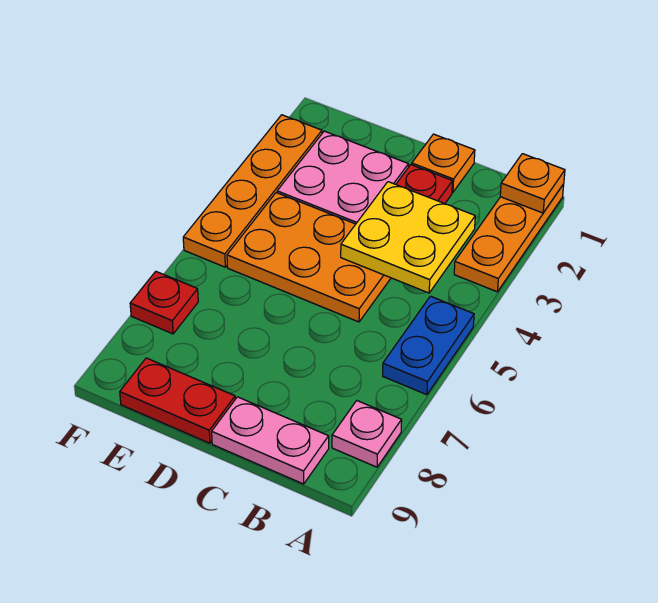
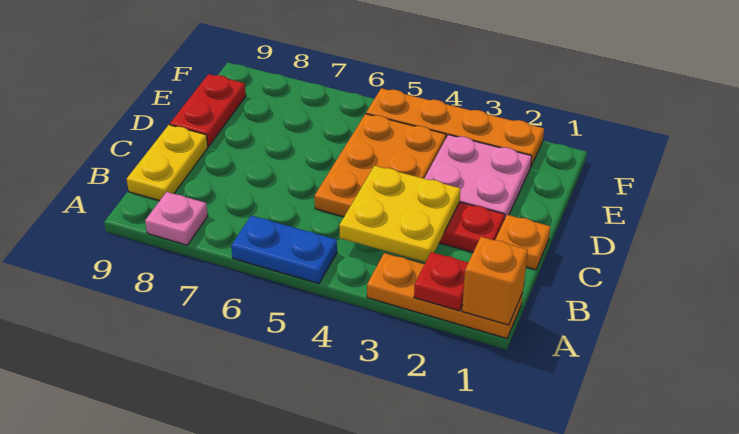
orange plate A1 level 2 -> orange brick A1 level 2
pink plate B9:C9 level 1 -> yellow plate B9:C9 level 1
red plate F7 level 1 -> red plate A2 level 2

